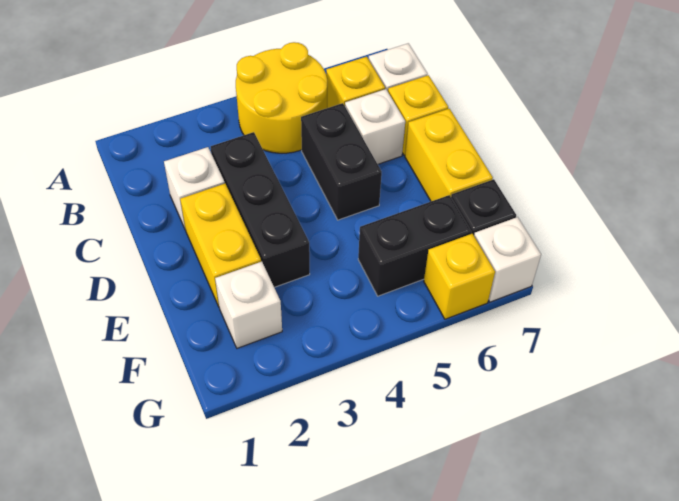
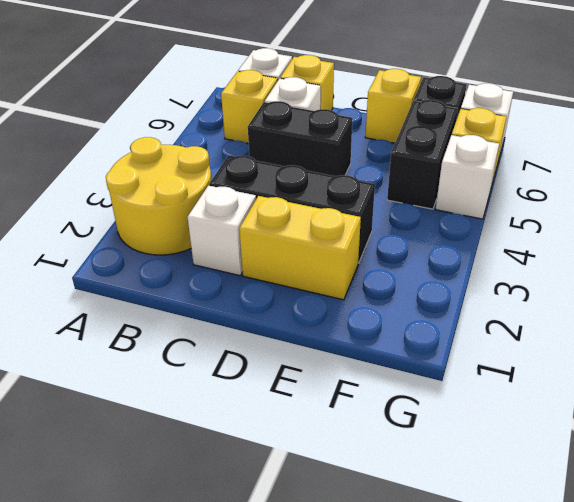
yellow round brick A4:B5 level 1 -> yellow round brick A2:B3 level 1
yellow brick D7:E7 level 1 -> yellow brick E7 level 1
white brick F2 level 1 -> white brick G5 level 1

